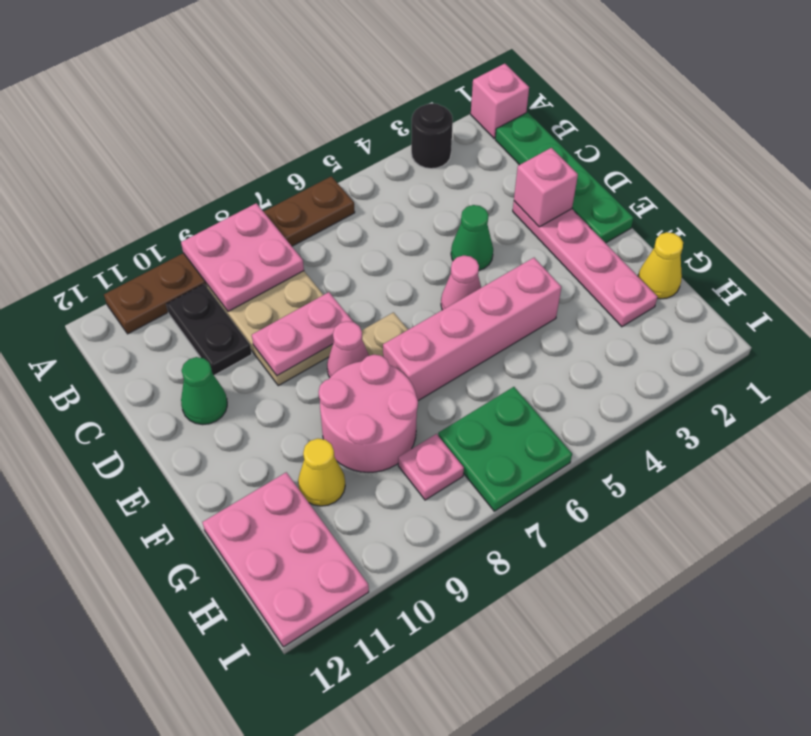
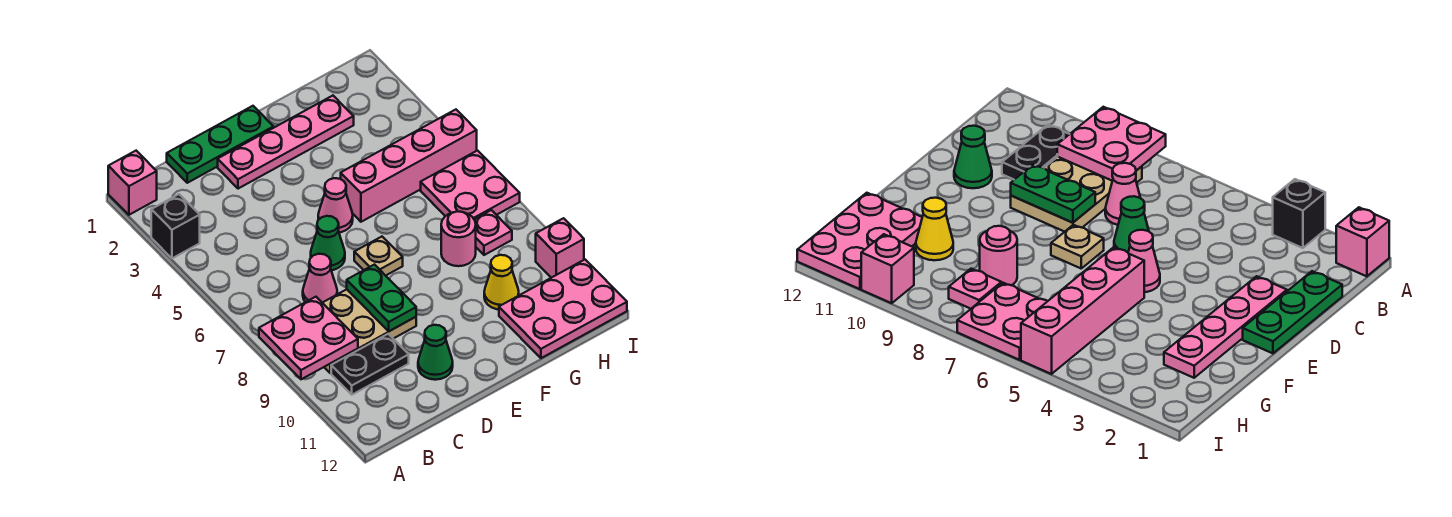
black round brick A3 level 1 -> black brick A3 level 1
brown plate A6:A11 level 1 -> none
green plate B1:E1 level 1 -> green plate C1:E1 level 1
pink brick D2 level 2 -> pink brick I10 level 1
green cone D4 level 1 -> green cone D6 level 1
pink plate D8:D9 level 2 -> green plate D8:D9 level 2
pink cone E8 level 1 -> pink cone C7 level 1
pink brick F4:F7 level 1 -> pink brick F5:I5 level 1
pink round brick F8:G9 level 1 -> pink round brick G8 level 1
yellow cone G1 level 1 -> none
green plate H6:I7 level 1 -> pink plate H6:I7 level 1

